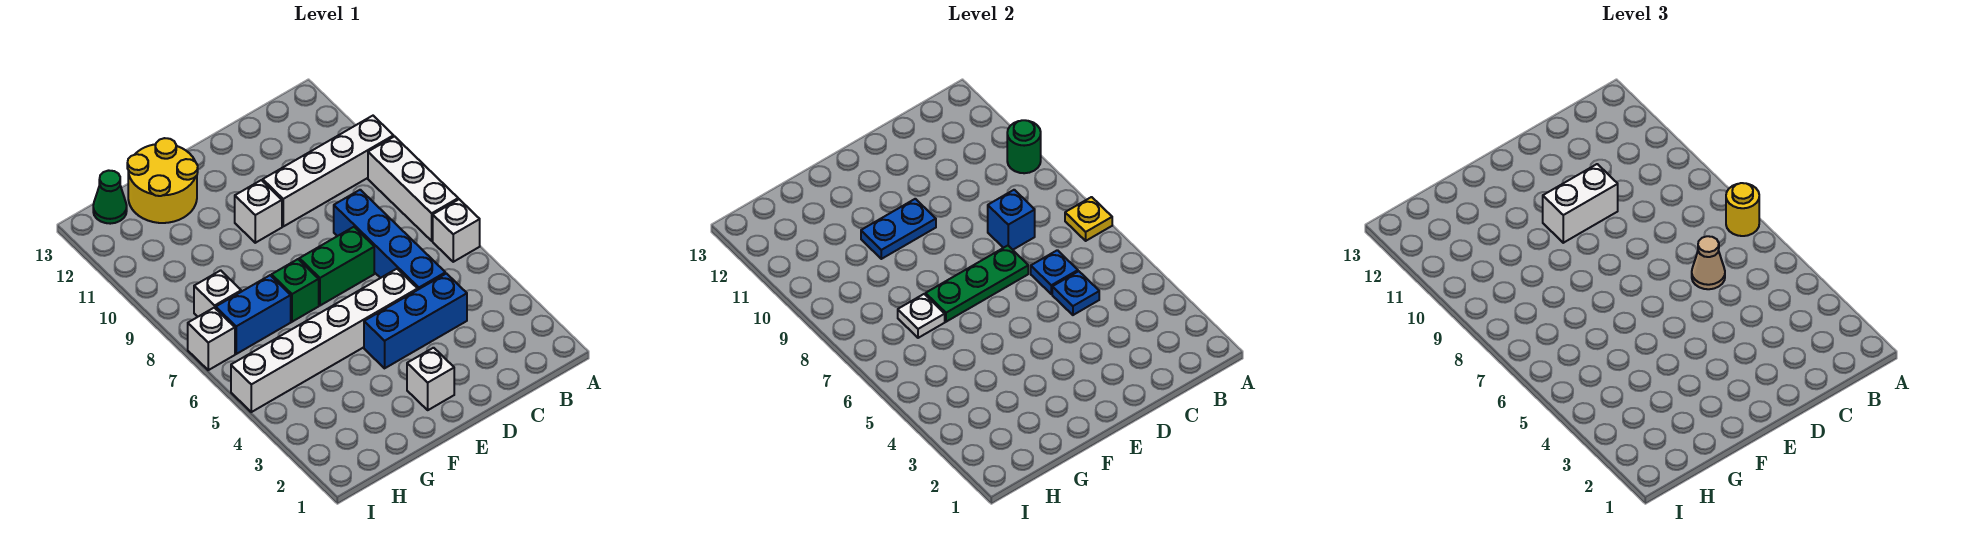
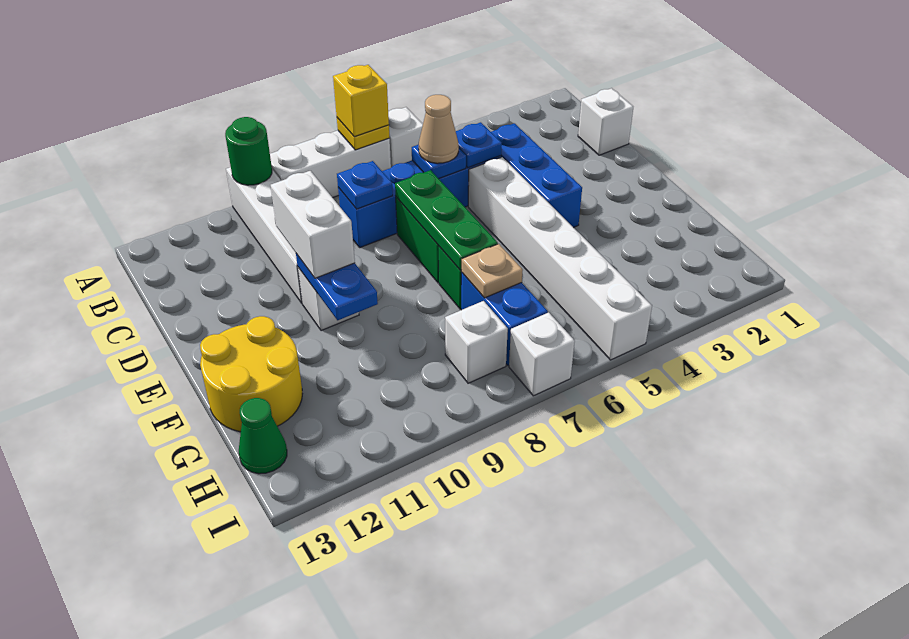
yellow round brick A7 level 3 -> yellow brick A7 level 3
blue brick C8 level 2 -> blue plate C8 level 2
white brick E2 level 1 -> white brick C1 level 1
white plate G7 level 2 -> tan plate G7 level 2

